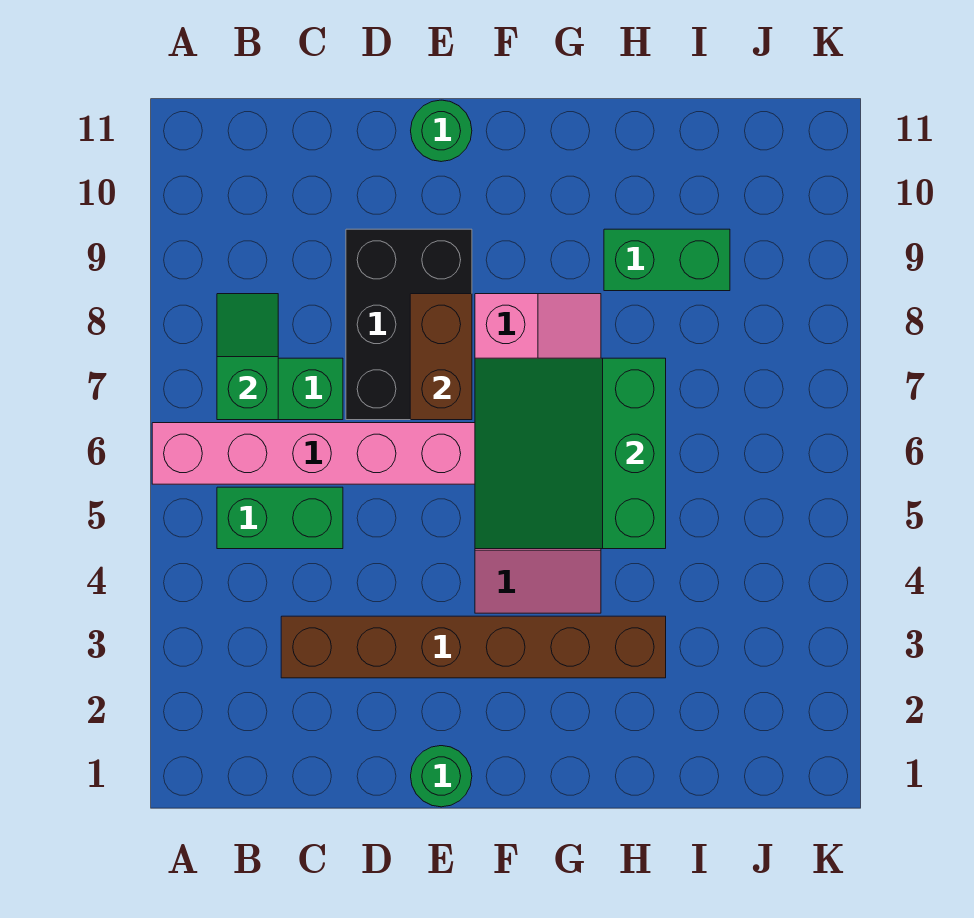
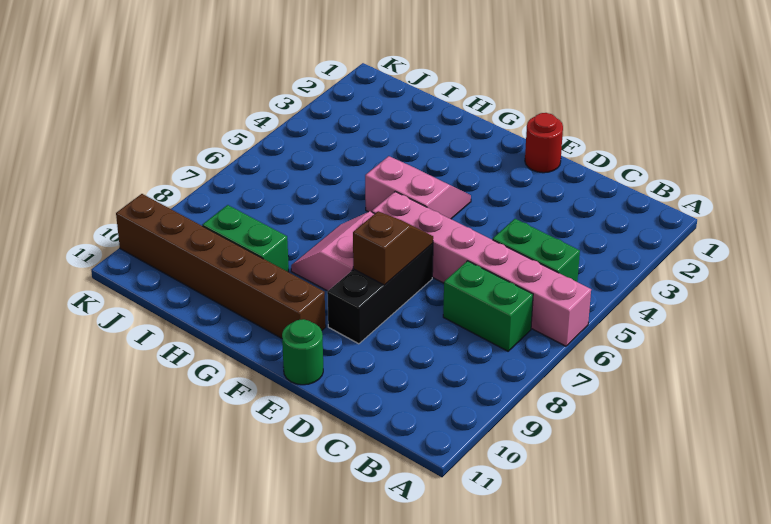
green slope B7:B8 level 2 top 7 -> none
brown brick C3:H3 level 1 -> brown brick F10:K10 level 1
black brick D7:E9 level 1 -> black brick E7:E9 level 1
green round brick E1 level 1 -> red round brick E1 level 1
brown brick E7:E8 level 2 -> brown slope E7:E8 level 2 top 8
green slope F5:H7 level 2 top H -> none

